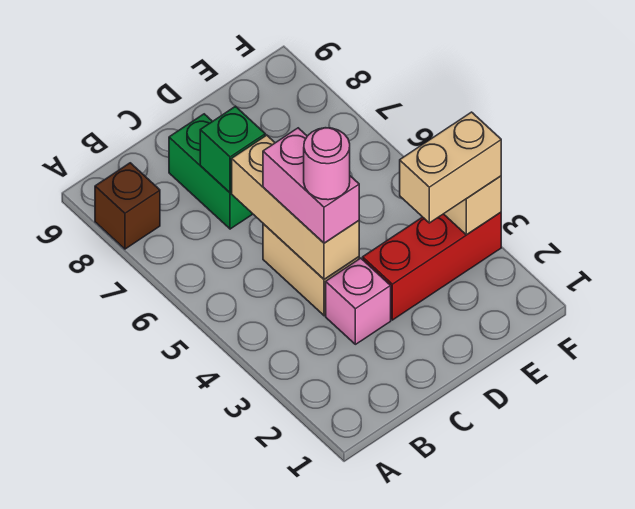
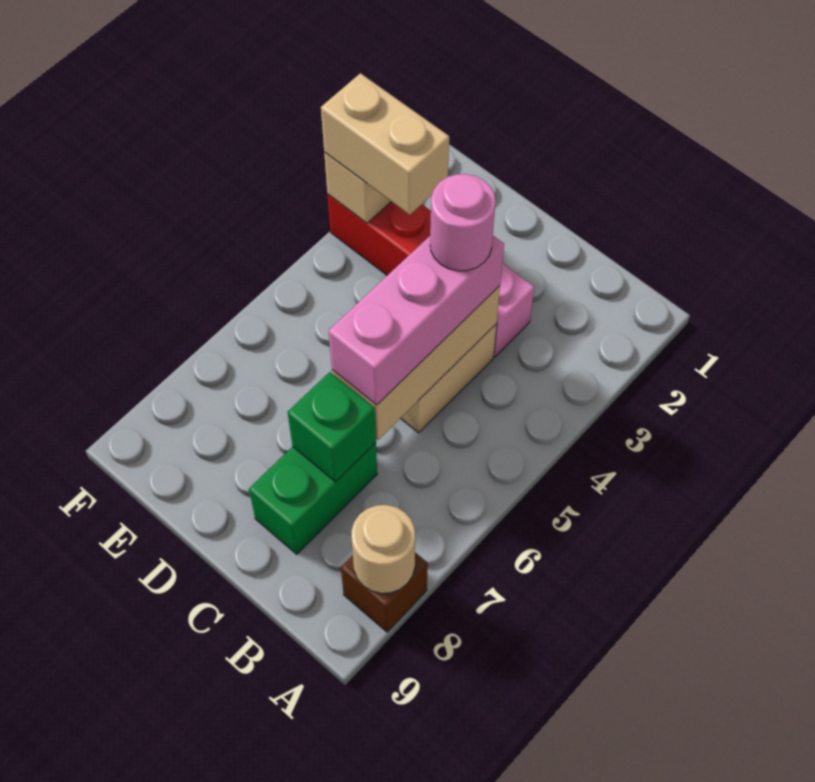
none -> tan round brick A8 level 2
pink brick C4:C5 level 3 -> pink brick C4:C6 level 3

